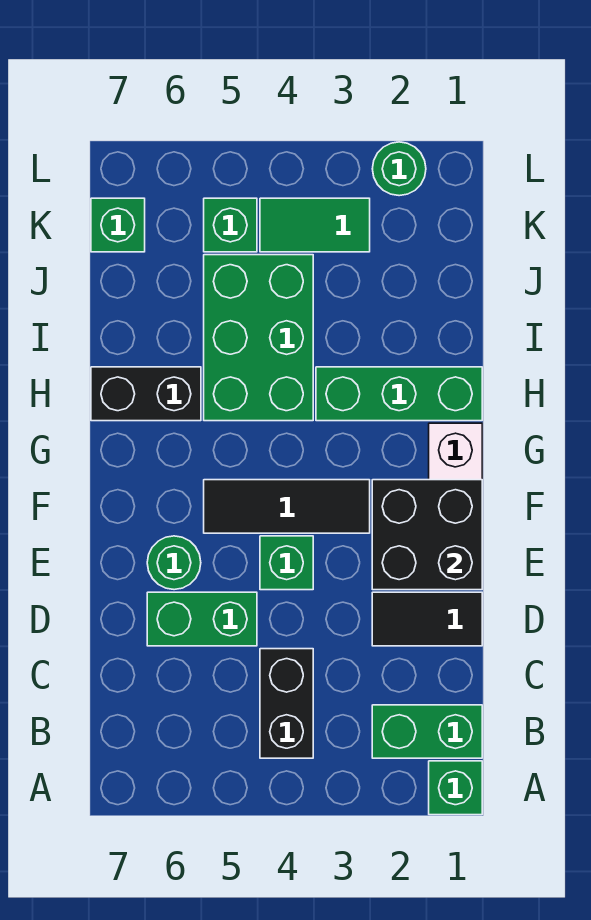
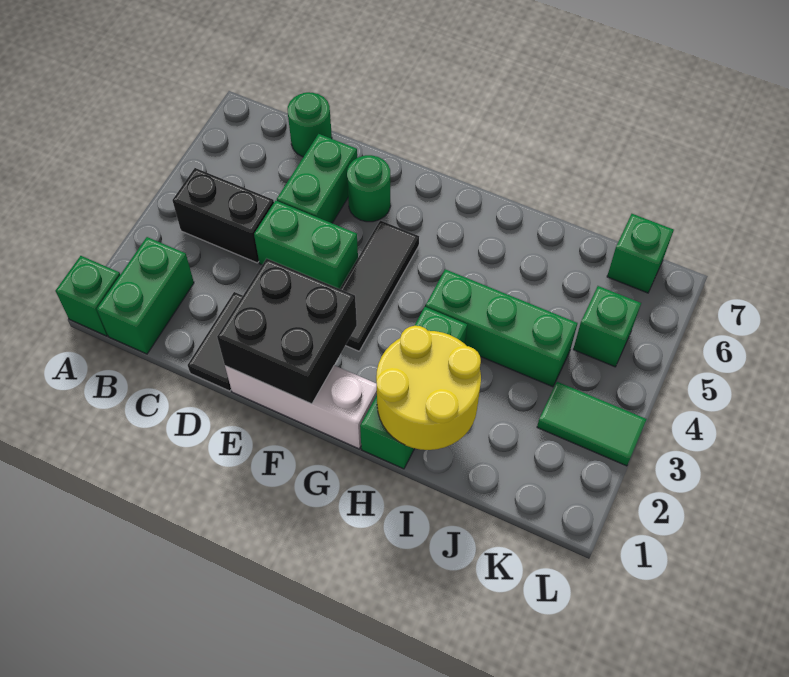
green brick E4 level 1 -> green brick D4:E4 level 1
none -> yellow round brick H1:I2 level 2
green brick H4:J5 level 1 -> green brick H4:J4 level 1
black brick H6:H7 level 1 -> none
green tile K3:K4 level 1 -> green tile K3:L3 level 1
green round brick L2 level 1 -> green round brick C7 level 1

